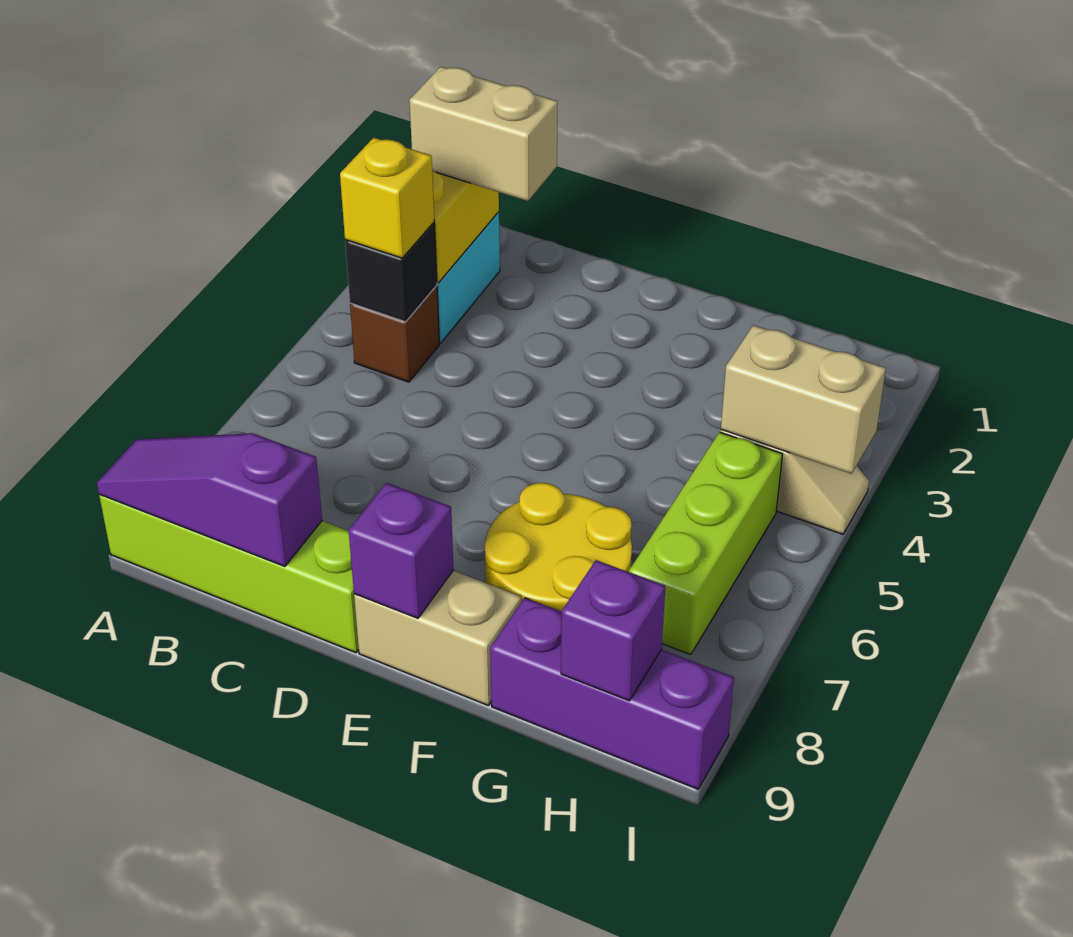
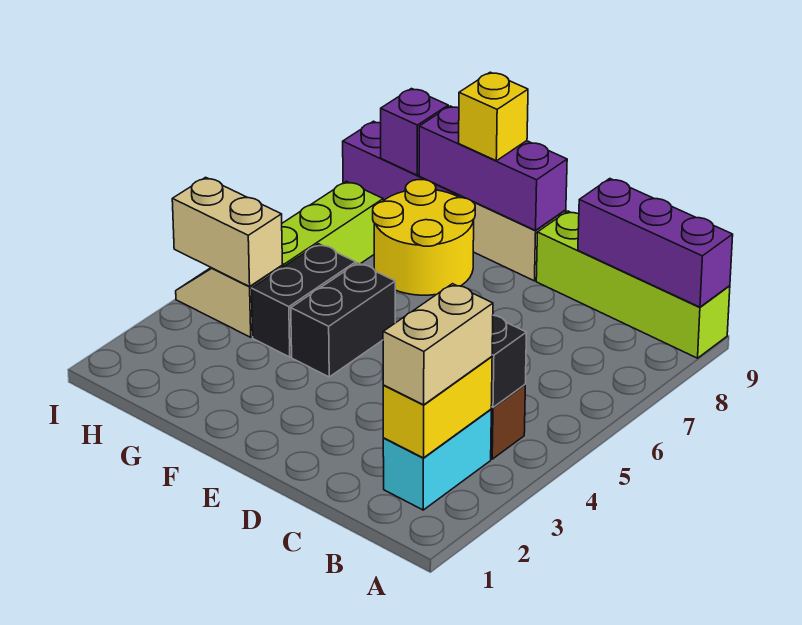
purple slope A9:C9 level 2 top C -> purple brick A9:C9 level 2
tan brick B2:C2 level 3 -> tan brick B2:B3 level 3
yellow brick B4 level 3 -> yellow brick F9 level 3
purple brick E9 level 2 -> purple brick E9:G9 level 2
none -> black brick F4:F5 level 1
none -> black brick G4:G5 level 1

